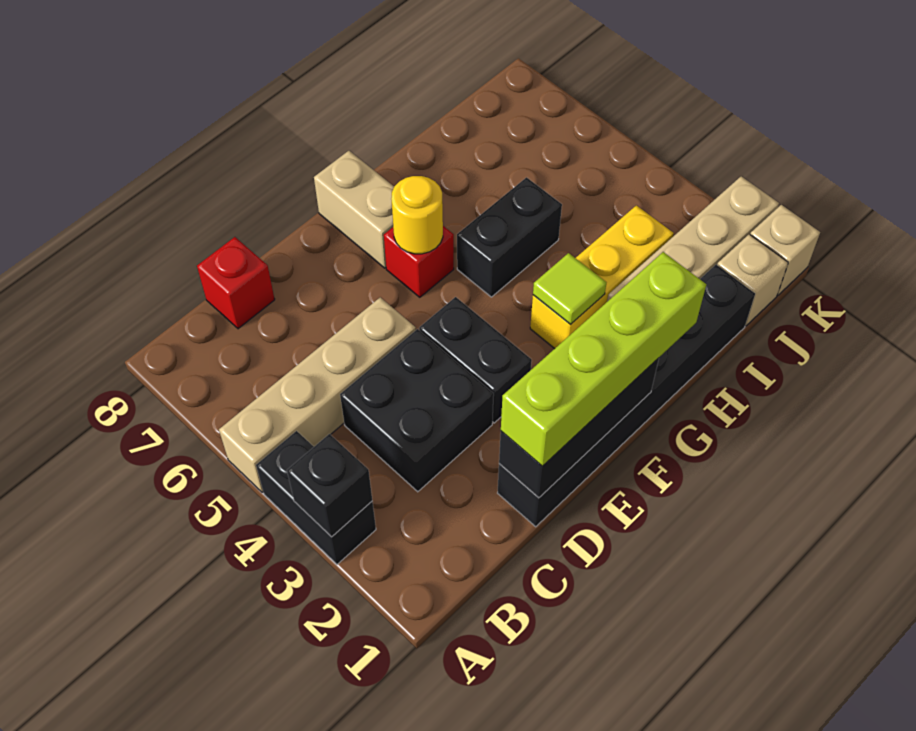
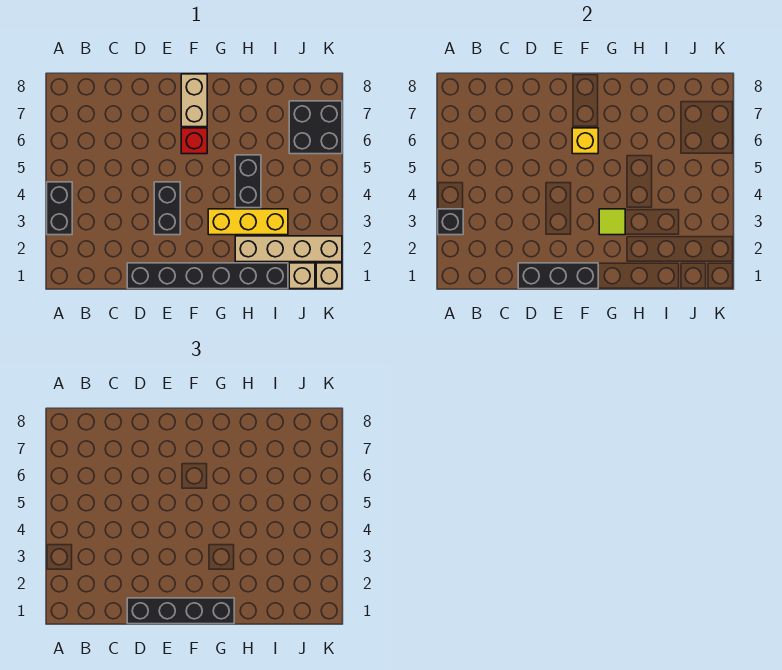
tan brick A5:D5 level 1 -> none
black brick C3:D4 level 1 -> black brick J6:K7 level 1
red brick C8 level 1 -> none
lime brick D1:G1 level 3 -> black brick D1:G1 level 3
yellow round brick F6 level 2 -> yellow brick F6 level 2
black brick G5:H5 level 1 -> black brick H4:H5 level 1

